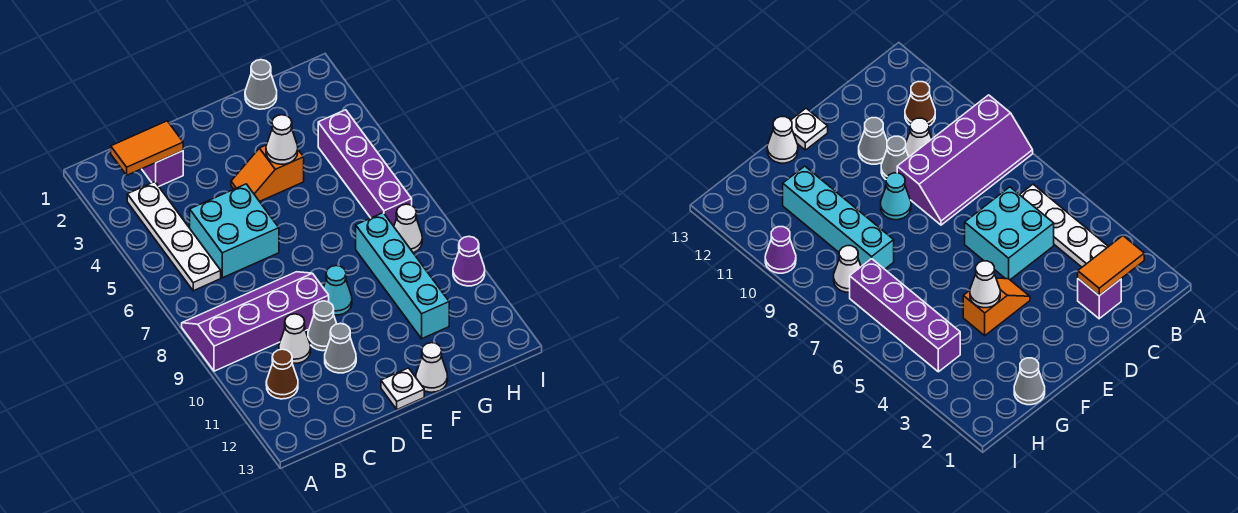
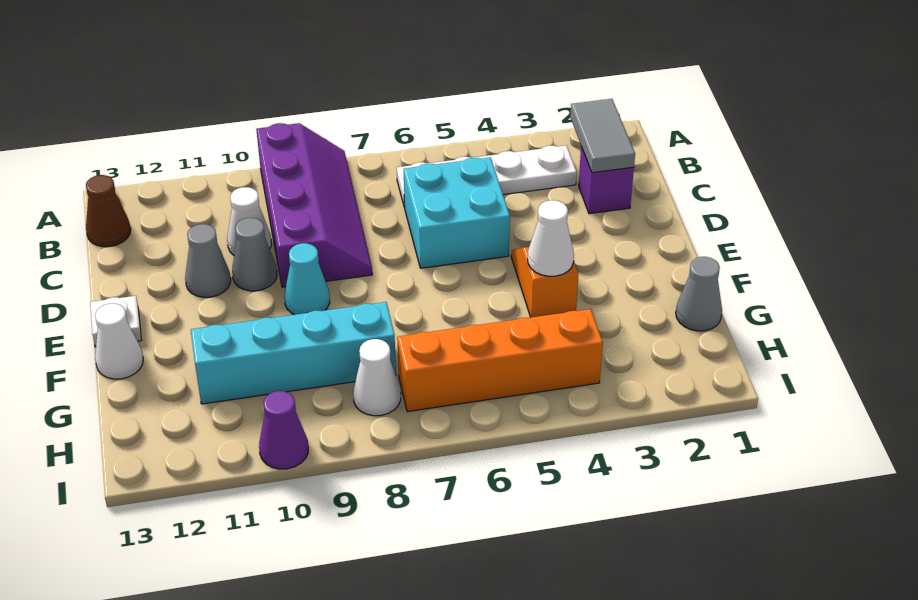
orange tile B2:C2 level 2 -> grey tile B2:C2 level 2
brown cone B11 level 1 -> brown cone B13 level 1
purple brick H4:H7 level 1 -> orange brick H4:H7 level 1

